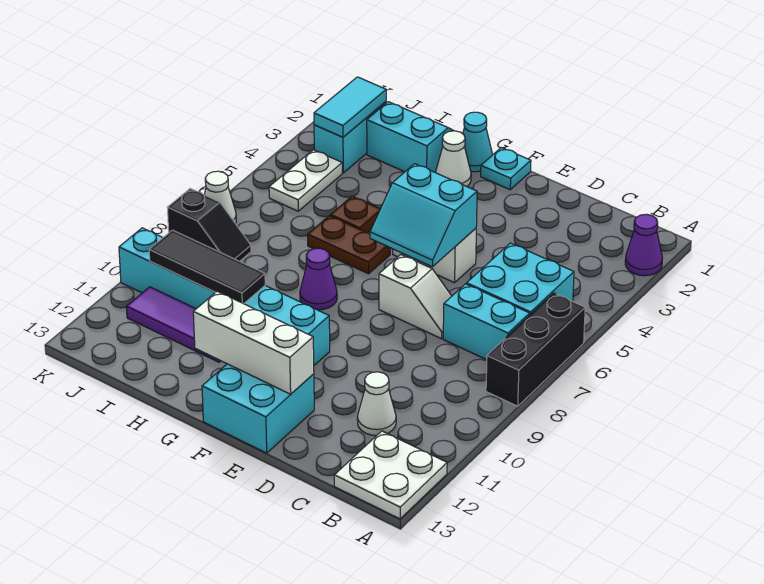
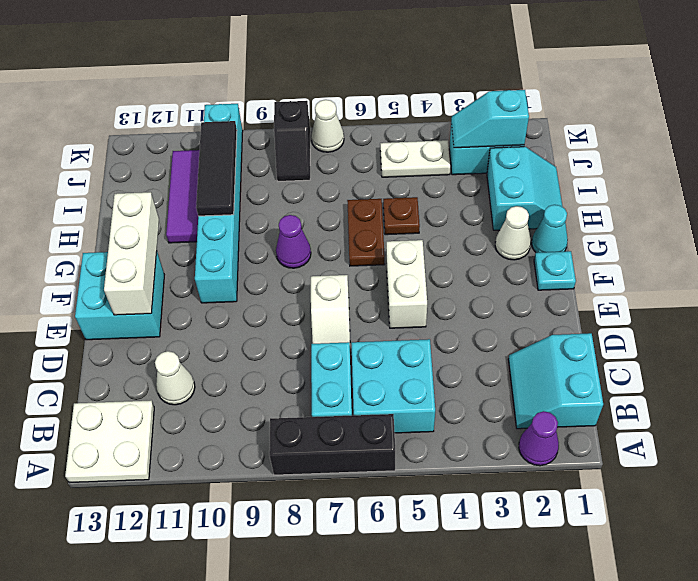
cyan slope E5:F6 level 2 top 5 -> cyan slope B1:C2 level 1 top 1
cyan tile J2:J3 level 2 -> cyan slope J2:J3 level 2 top 2

